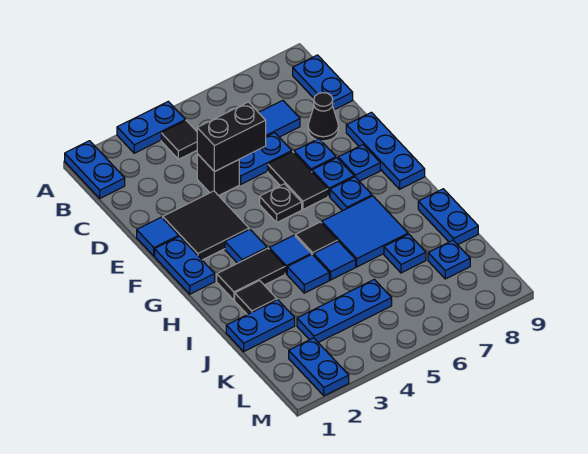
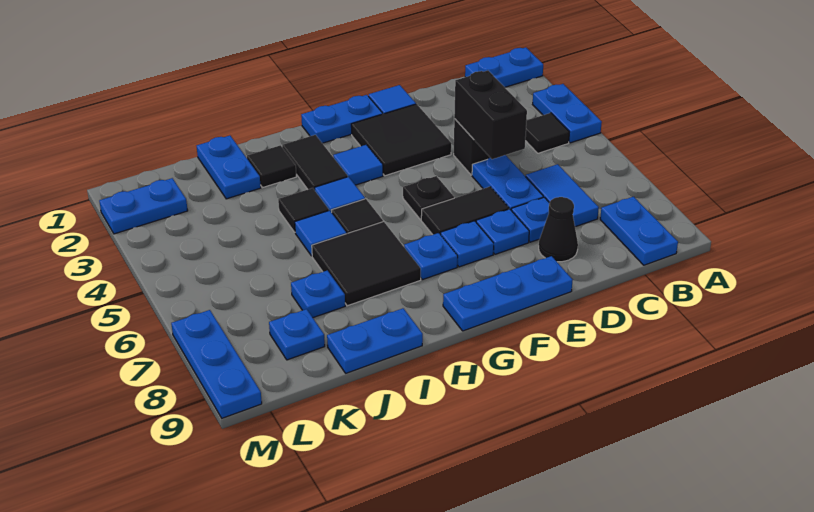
blue plate B9:C9 level 1 -> blue plate B8:B9 level 1
blue plate F8 level 1 -> blue plate D7 level 1
blue tile H6:I7 level 1 -> black tile H6:I7 level 1
blue tile I4 level 1 -> black tile I4 level 1
blue plate K3:K5 level 1 -> blue plate M7:M9 level 1

